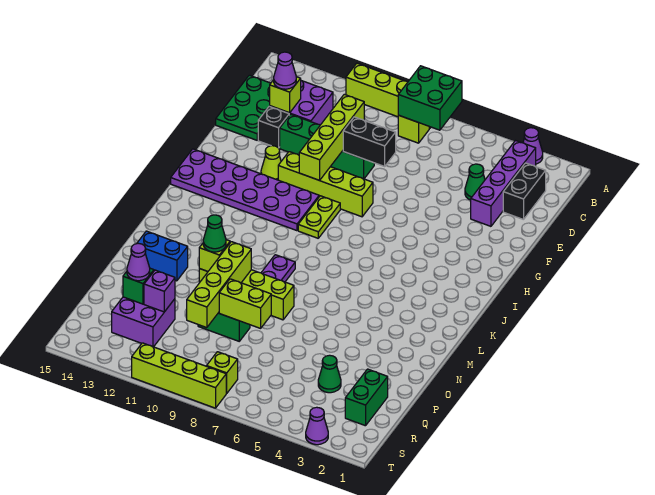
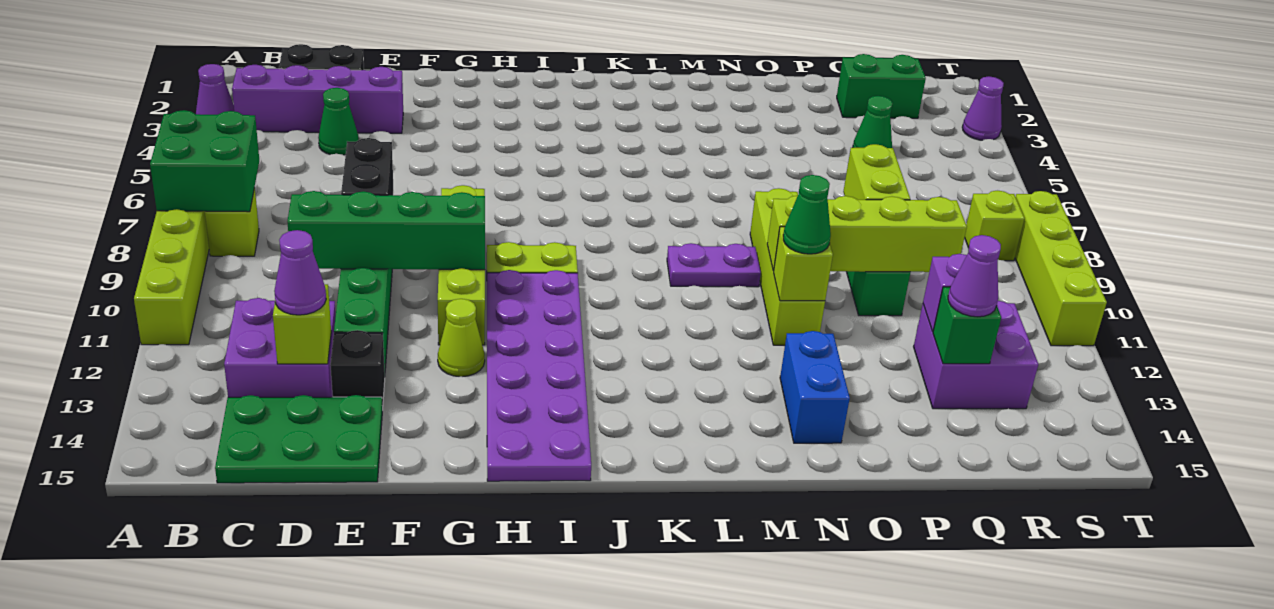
lime brick D10:G10 level 2 -> green brick D10:G10 level 2

